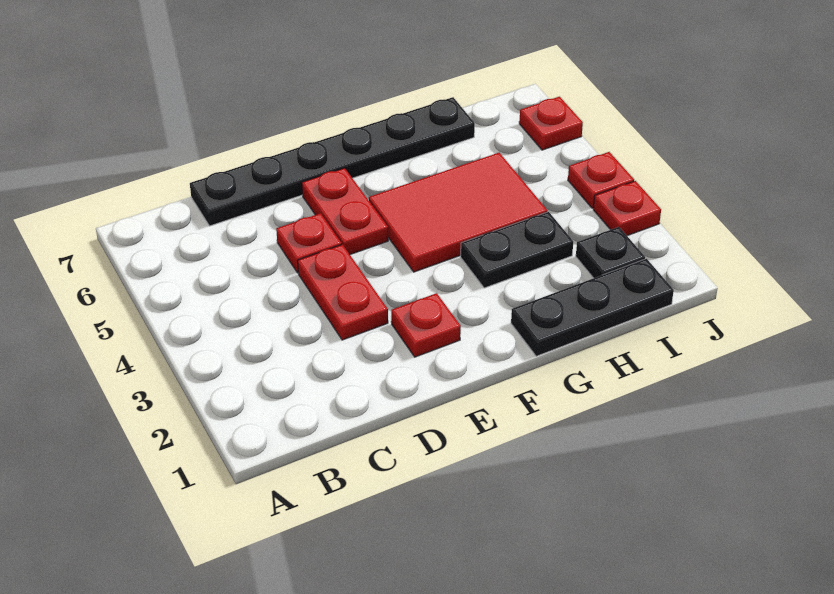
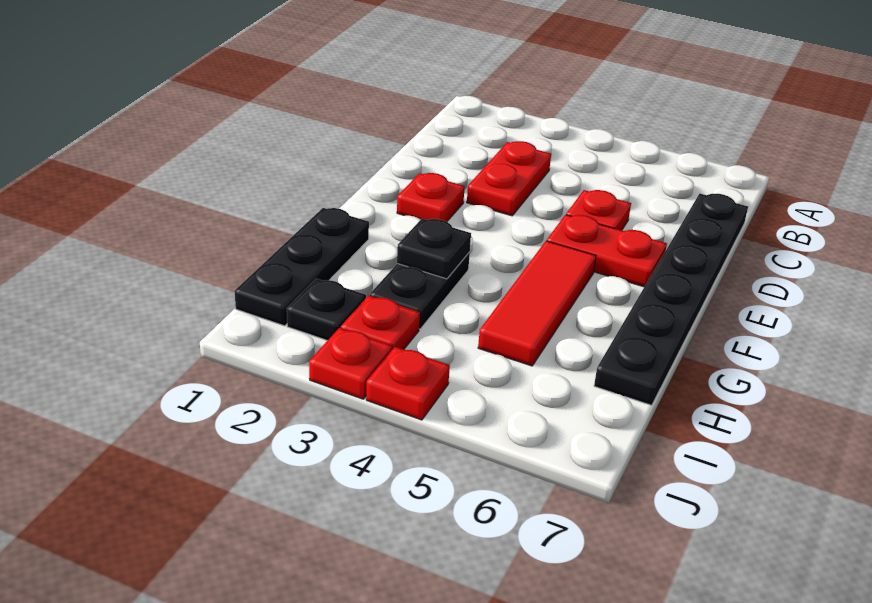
red plate D3:D4 level 1 -> red plate C3:D3 level 1
red tile F4:H5 level 1 -> red tile F5:H5 level 1
none -> black plate G3 level 2
red plate J6 level 1 -> red plate I3 level 1

